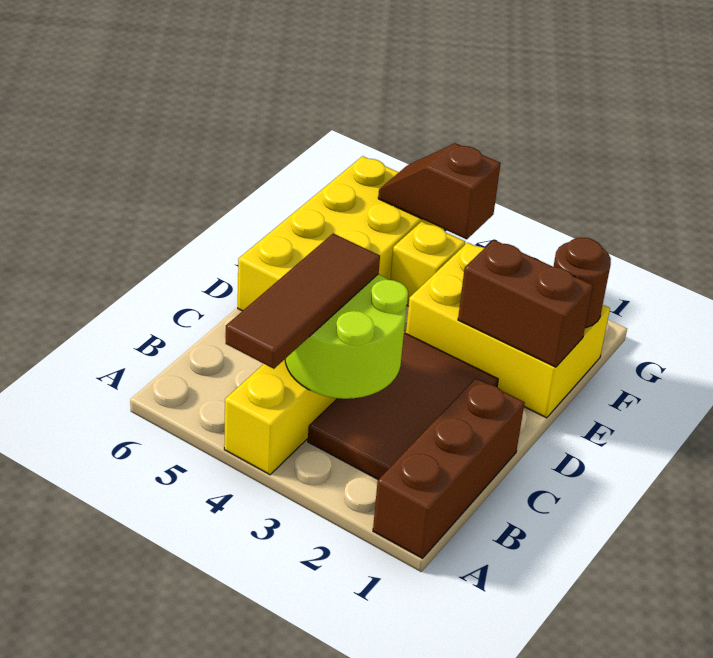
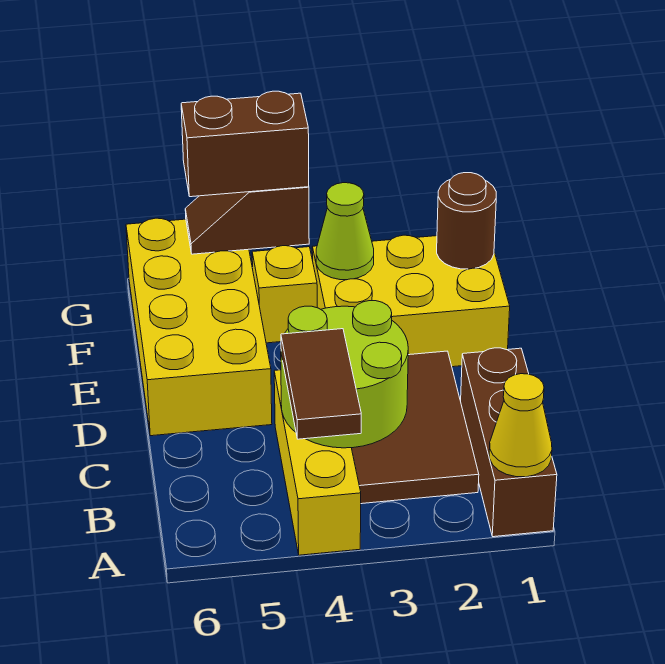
none -> yellow cone A1 level 2
brown tile A4:C4 level 3 -> brown tile A4:B4 level 3
brown brick E1:E2 level 2 -> brown brick G4:G5 level 3
none -> lime cone F3 level 2

